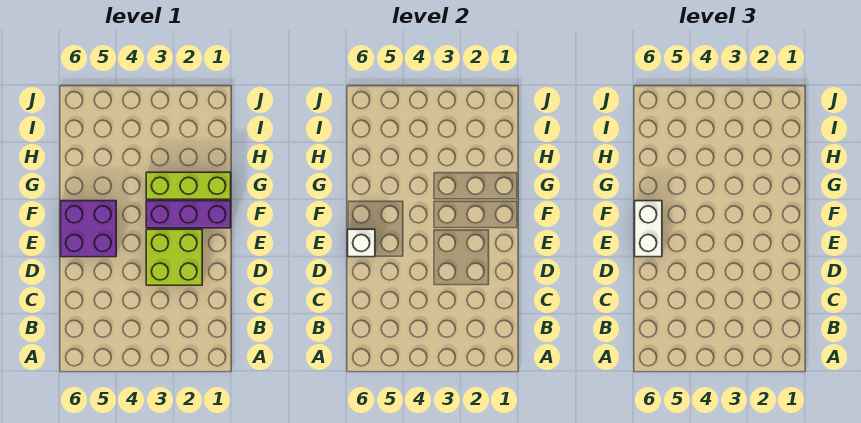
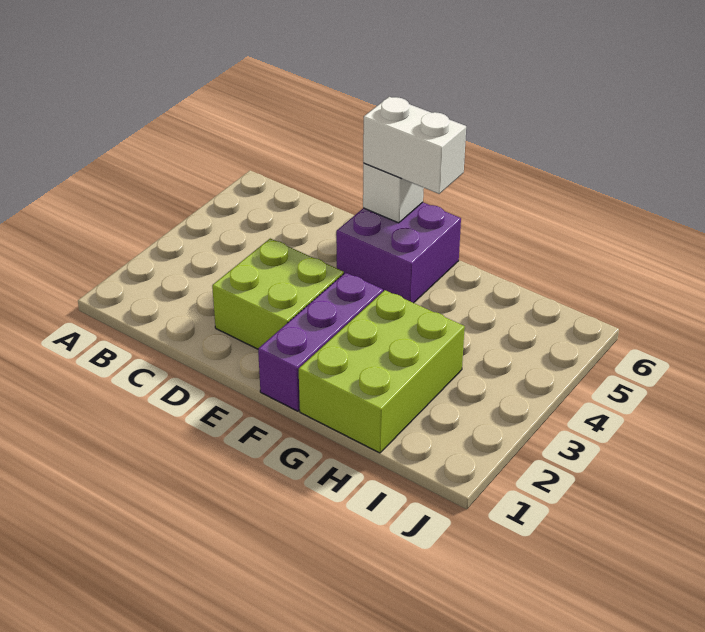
lime brick G1:G3 level 1 -> lime brick G1:H3 level 1

